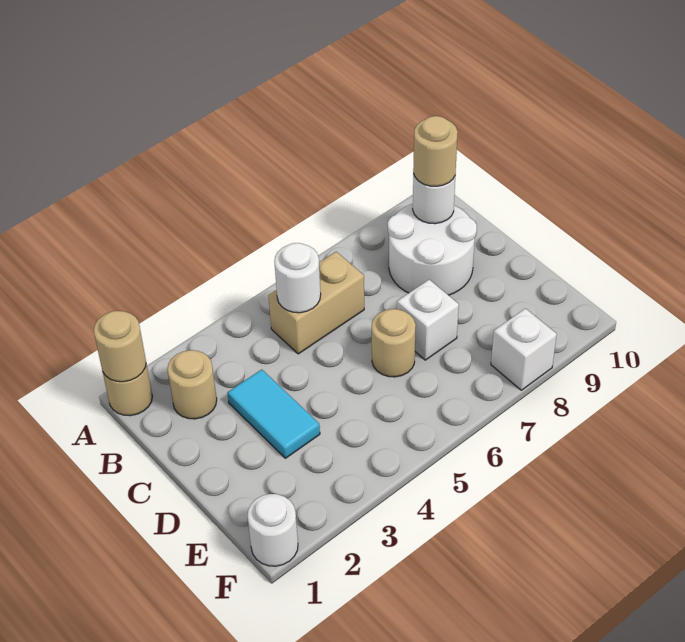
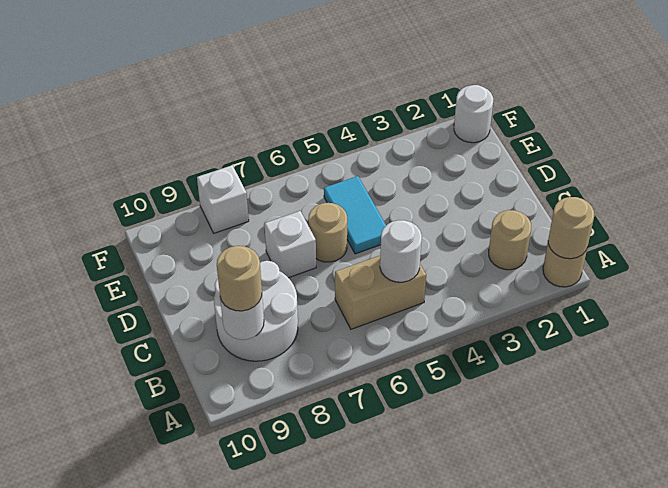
cyan tile C3:D3 level 1 -> cyan tile D5:E5 level 1

